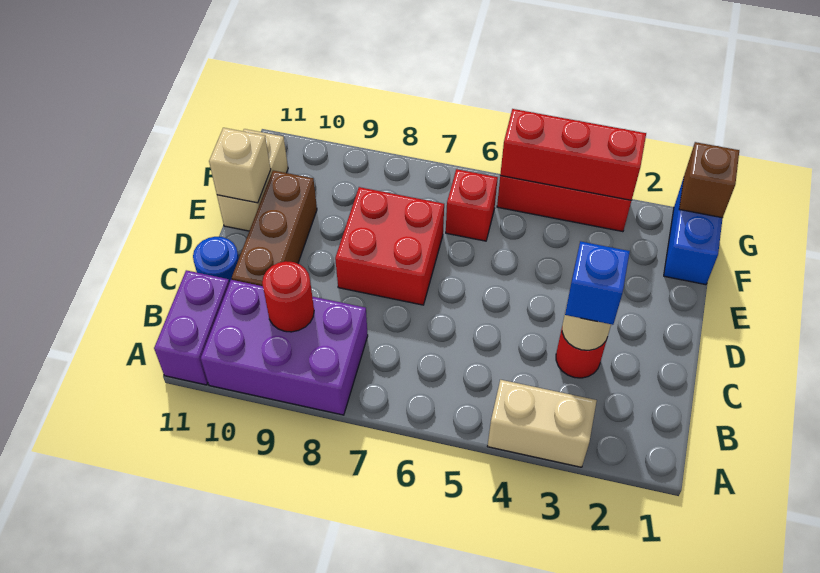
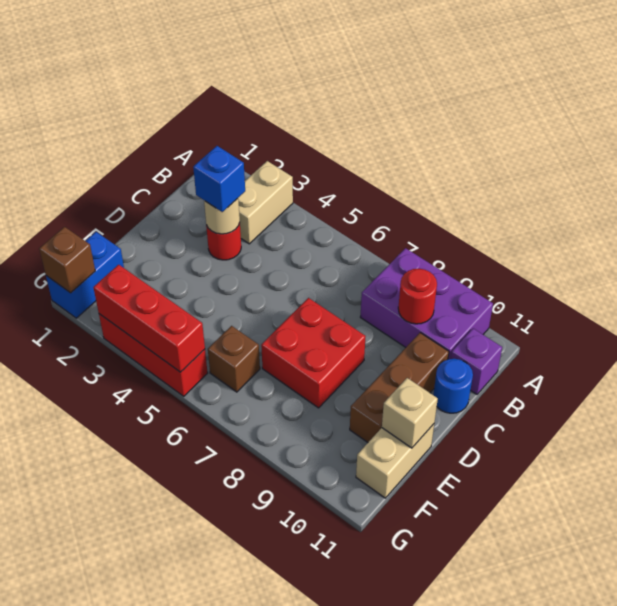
tan brick A3:A4 level 1 -> tan brick A3:B3 level 1
purple brick A11:B11 level 1 -> purple brick B11 level 1
red brick F6 level 1 -> brown brick F6 level 1

